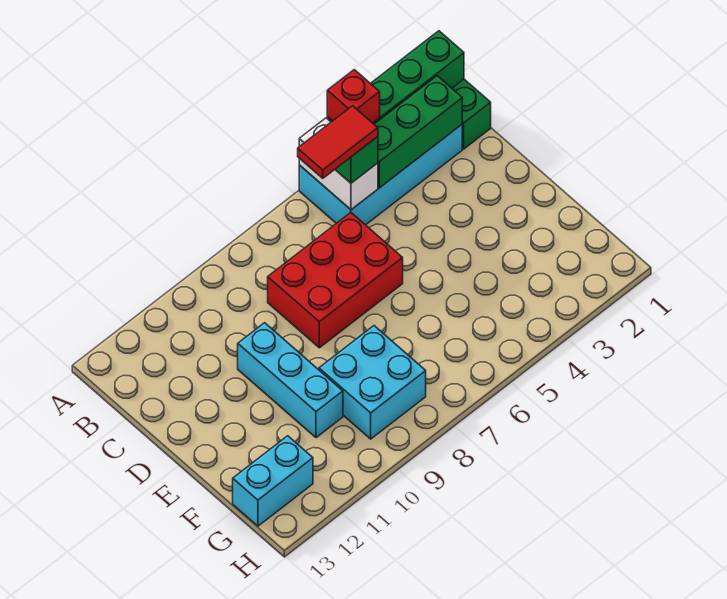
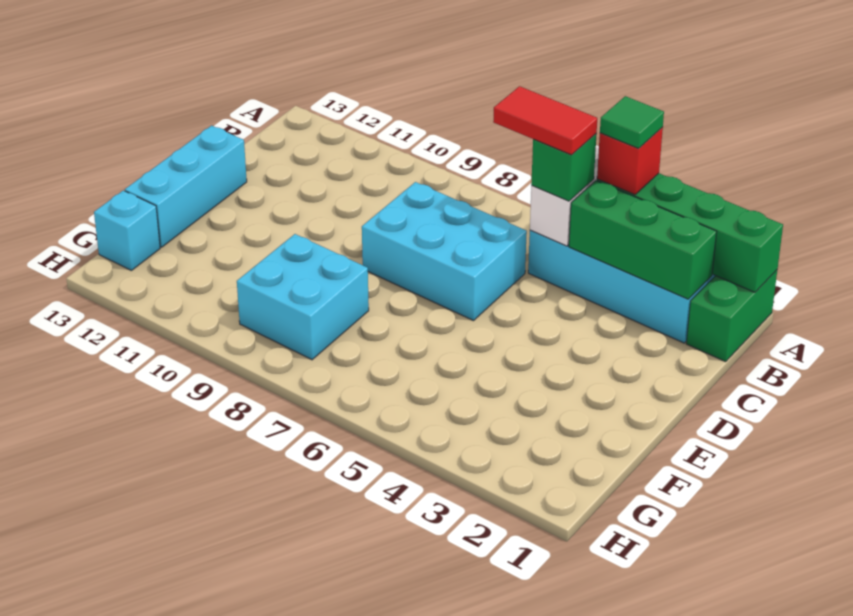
none -> green tile A4 level 4
red brick C6:D8 level 1 -> cyan brick C6:D8 level 1
cyan brick D10:F10 level 1 -> cyan brick D13:F13 level 1
cyan brick G12:G13 level 1 -> cyan brick G13 level 1

